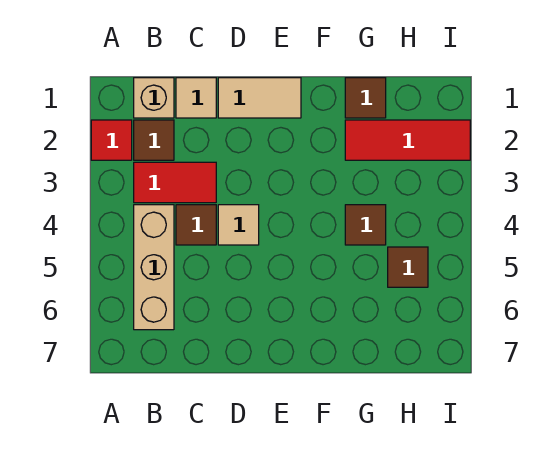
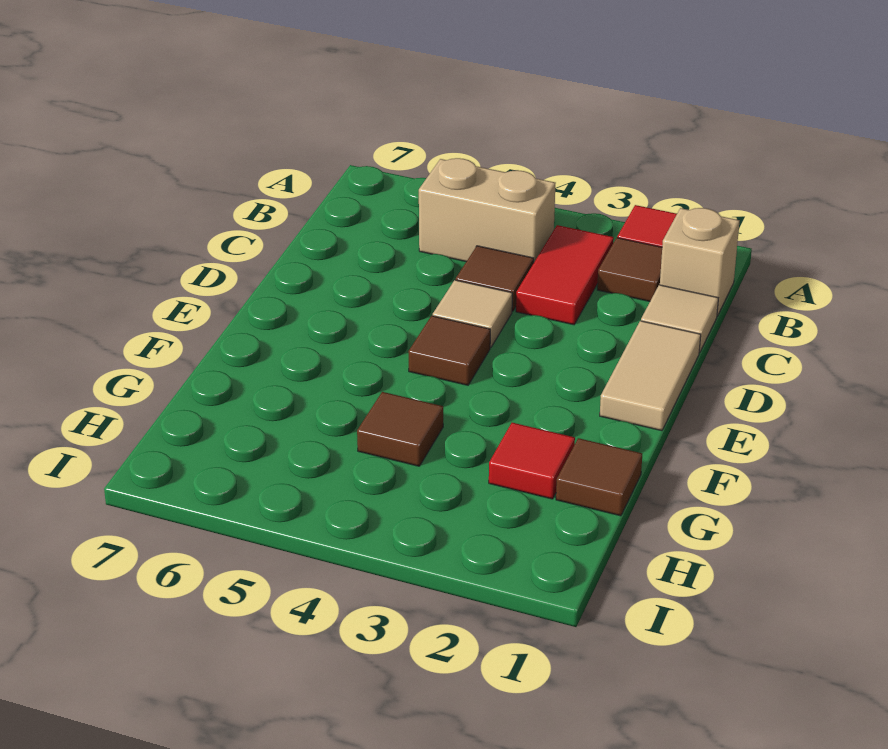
tan brick B4:B6 level 1 -> tan brick B4:B5 level 1
red tile G2:I2 level 1 -> red tile G2 level 1
brown tile H5 level 1 -> brown tile E4 level 1

